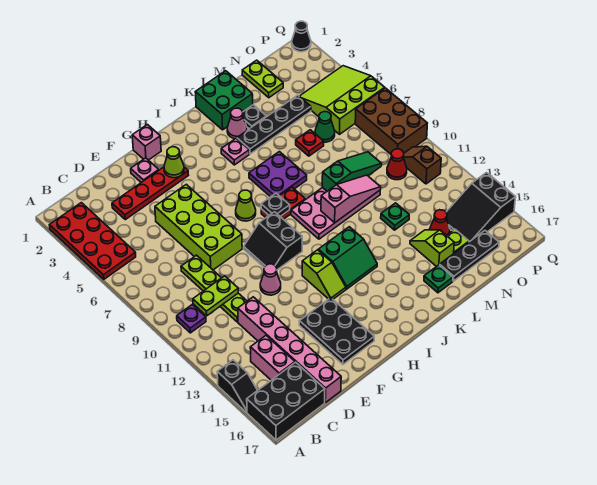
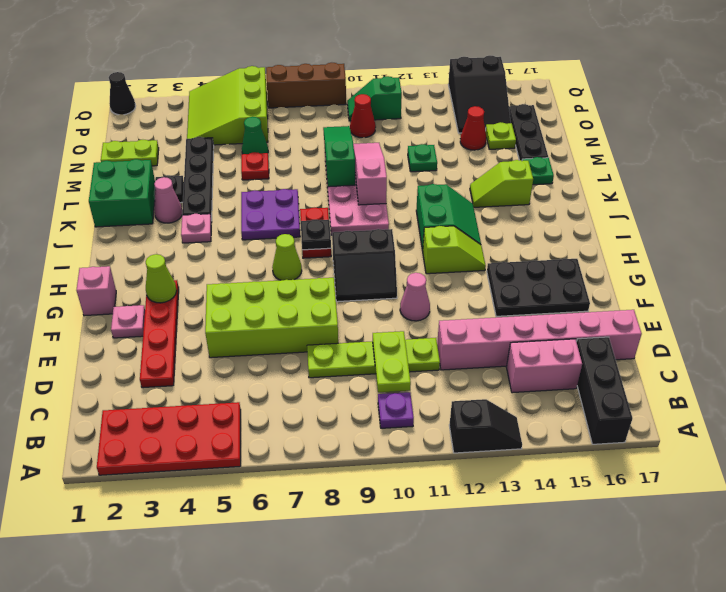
black slope A14:A15 level 1 top 14 -> black slope A12:A13 level 1 top 12
black brick A16:C17 level 1 -> black brick A16:C16 level 1
lime slope M14:M15 level 1 top 15 -> lime slope K14:K15 level 1 top 15
brown brick P7:Q9 level 1 -> brown brick Q7:Q9 level 1
brown slope P10:P11 level 1 top 11 -> green slope P10:P11 level 1 top 11

